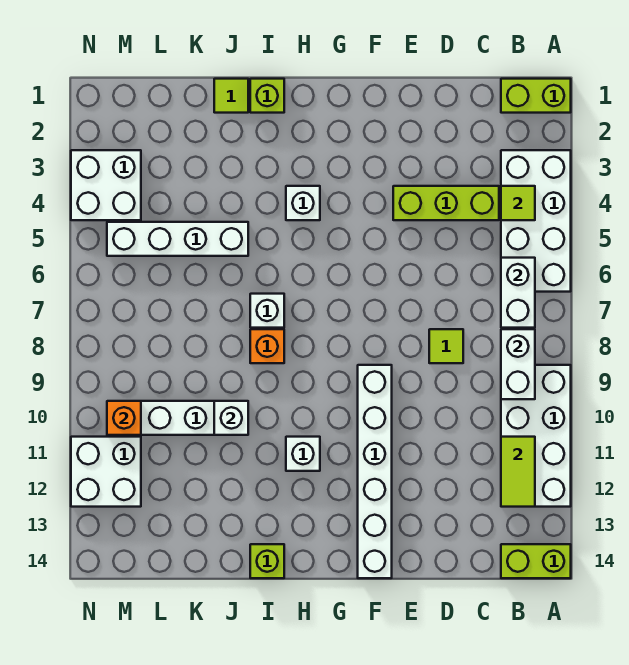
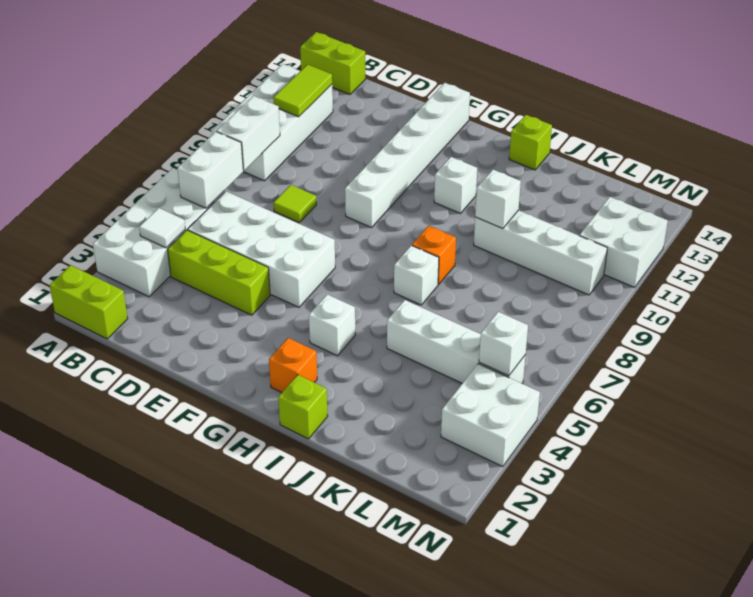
lime tile B4 level 2 -> white tile B4 level 2
none -> white brick C5:F6 level 1
lime tile J1 level 1 -> none
none -> white brick M5 level 2
orange brick M10 level 2 -> orange brick H2 level 1

